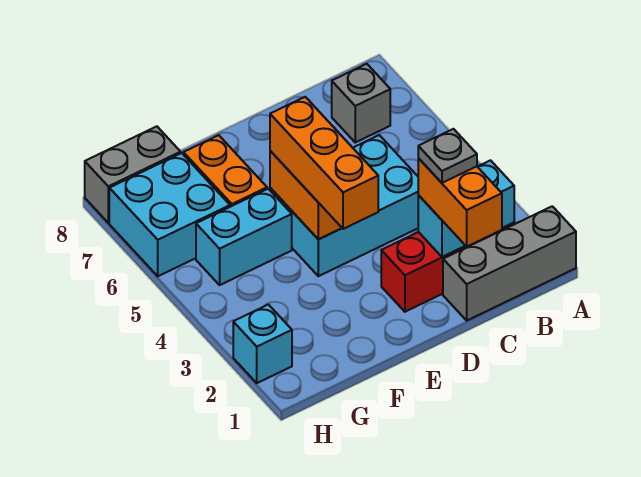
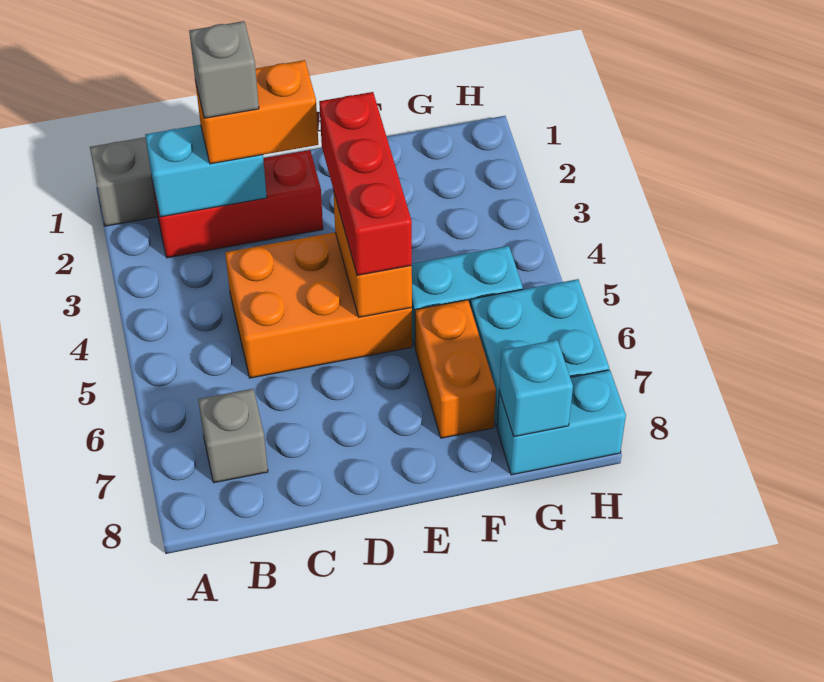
orange brick C1:C2 level 3 -> orange brick C2:D2 level 3
grey plate C2 level 4 -> grey brick C2 level 4
cyan brick C4:E5 level 1 -> orange brick C4:E5 level 1
orange brick E3:E5 level 3 -> red brick E3:E5 level 3
grey brick G8:H8 level 1 -> cyan brick G8:H8 level 1
cyan brick H2 level 1 -> cyan brick G8 level 2

